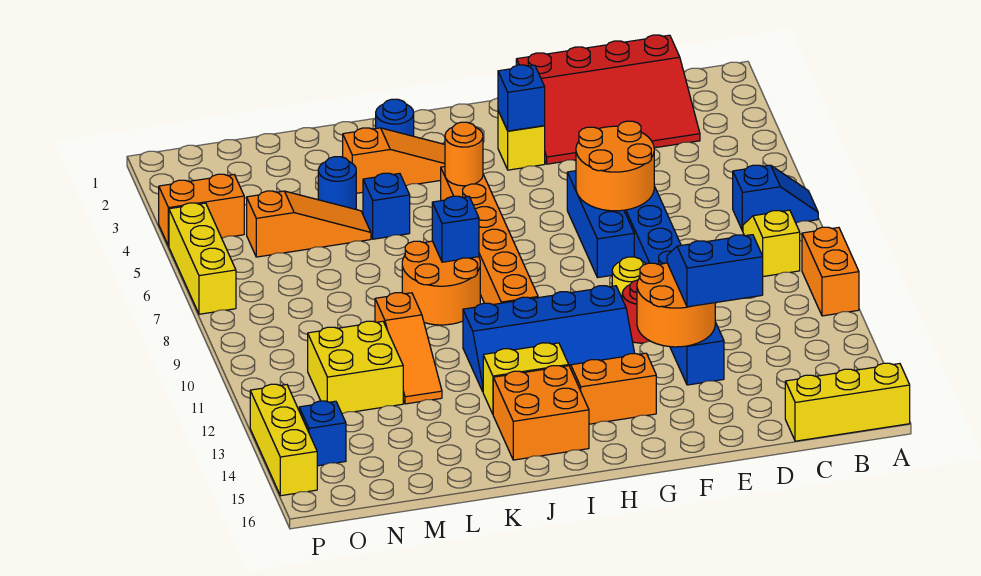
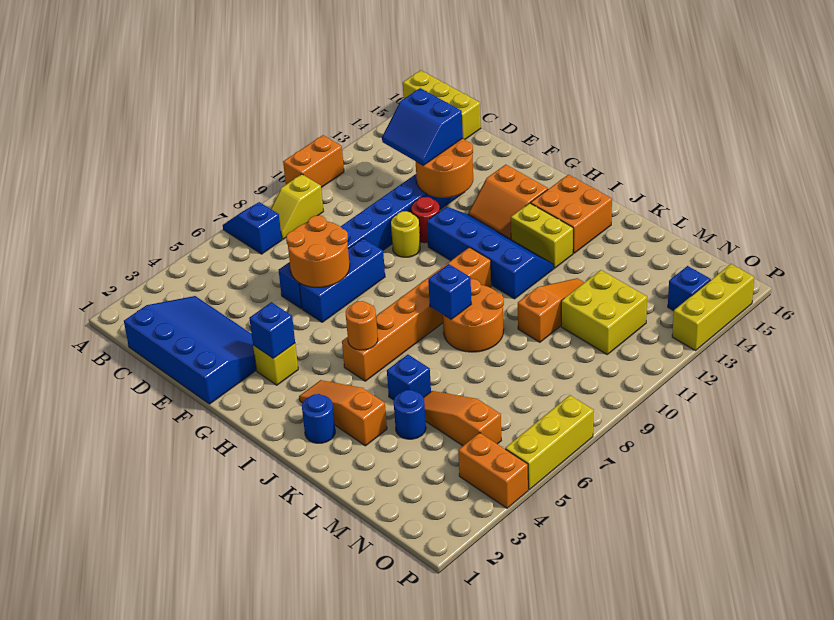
red slope C1:F3 level 1 top 1 -> blue slope C1:F3 level 1 top 1

